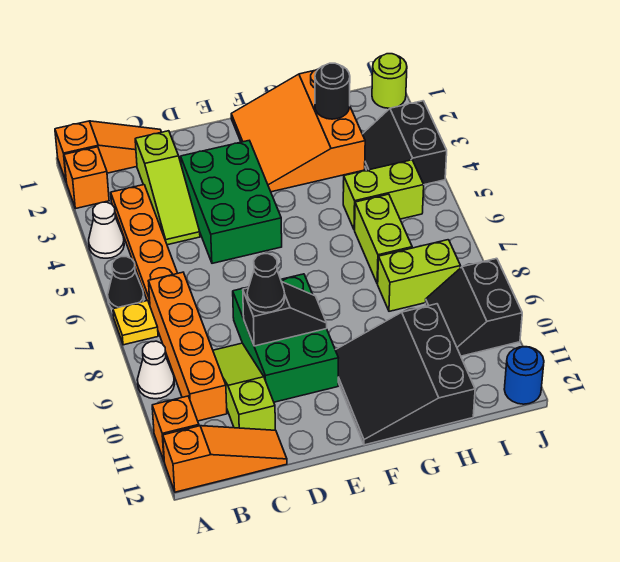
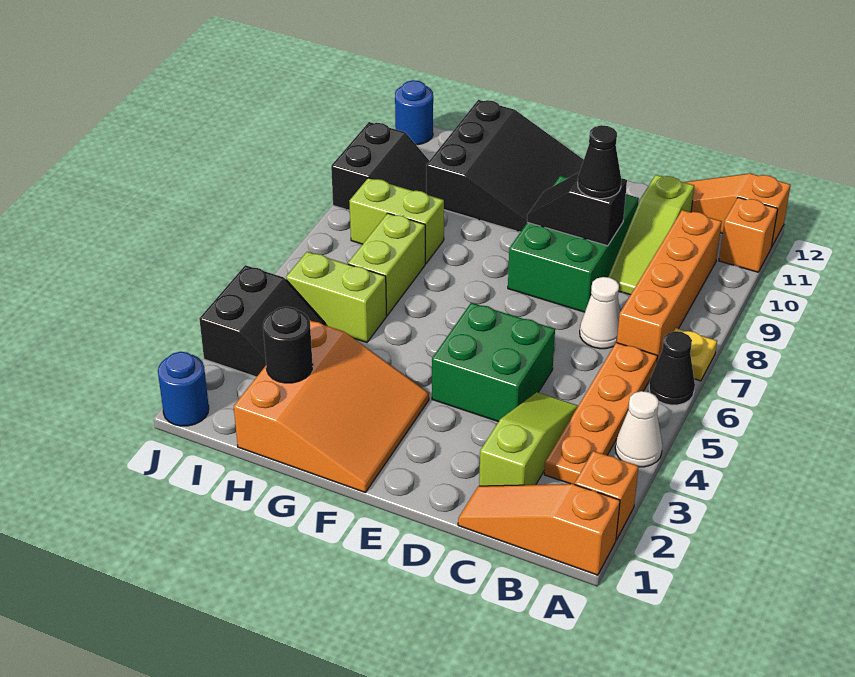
white cone A9 level 1 -> white cone C7 level 1
green brick D3:E5 level 1 -> green brick D4:E5 level 1
lime round brick J1 level 1 -> blue round brick J1 level 1

